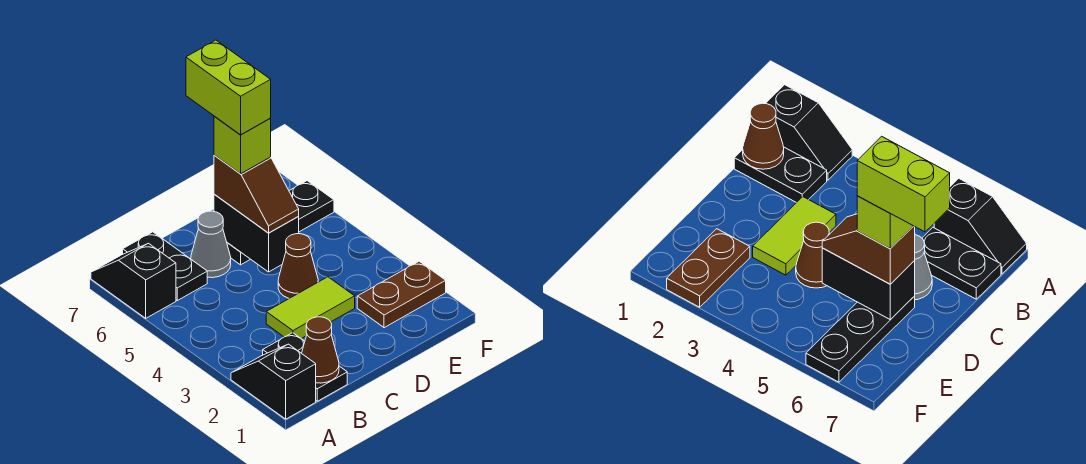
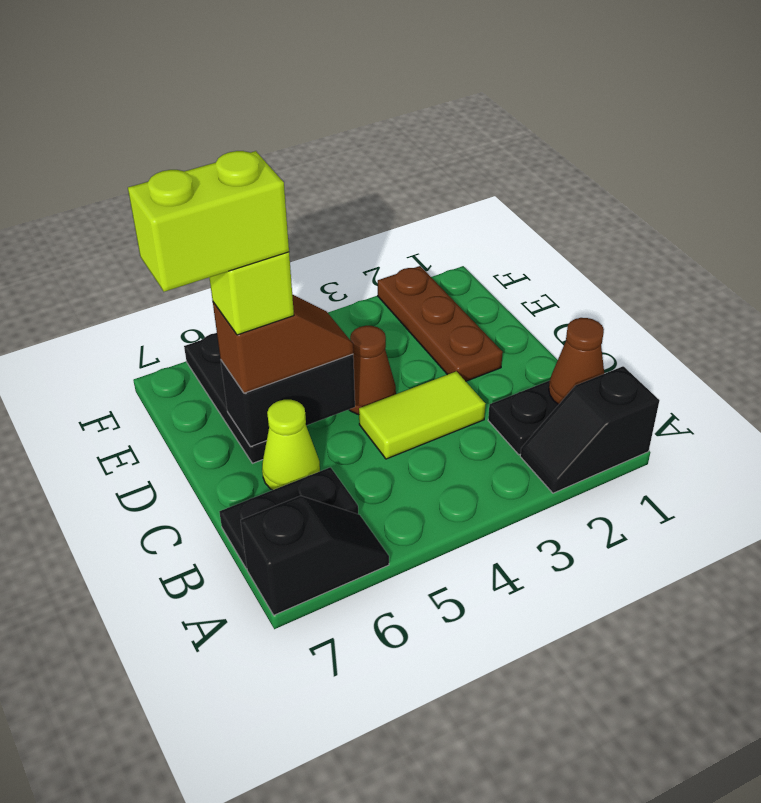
black slope A6:A7 level 1 top 6 -> black slope A6:A7 level 1 top 7
lime tile C3:D3 level 1 -> lime tile C3:C4 level 1
grey cone C6 level 1 -> lime cone C6 level 1
brown plate E2:F2 level 1 -> brown plate D2:F2 level 1

